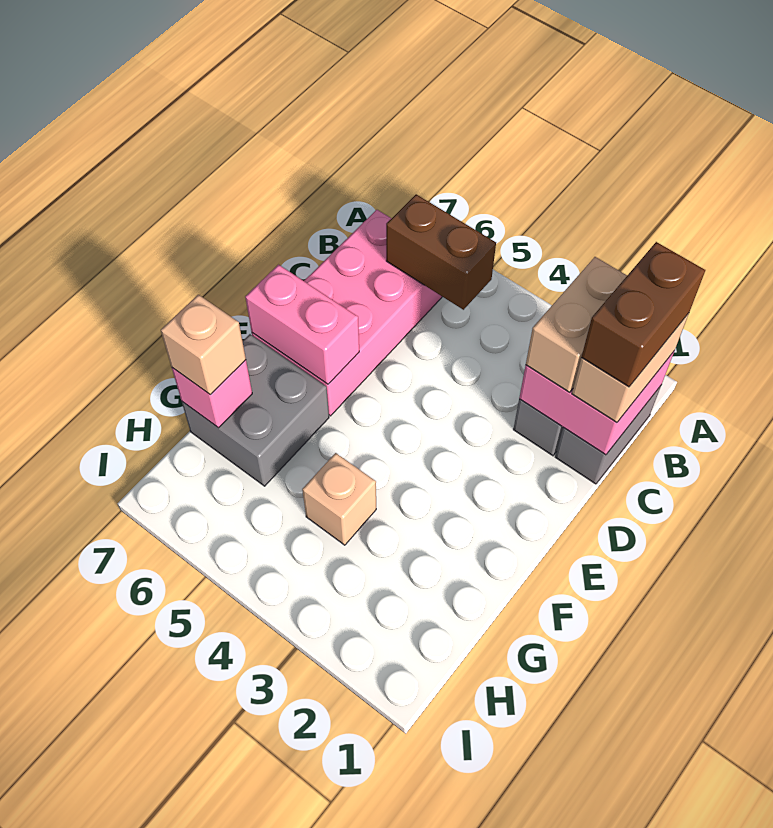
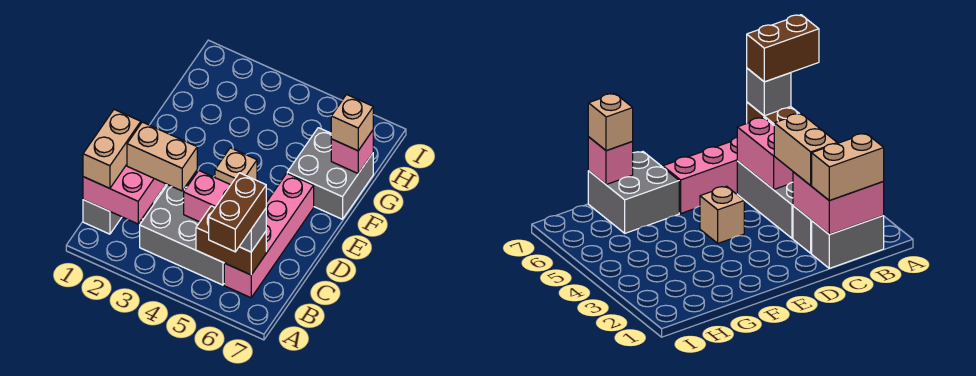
brown brick B1:C1 level 4 -> brown brick A6:B6 level 4
tan brick B2:C2 level 3 -> tan brick C2:C3 level 3
none -> grey brick B3:C5 level 1
pink brick B6:E7 level 1 -> pink brick B6:E6 level 1
none -> grey brick B6 level 3
pink brick E6:E7 level 2 -> pink brick C4:C5 level 2
tan brick G4 level 1 -> tan brick E4 level 1

